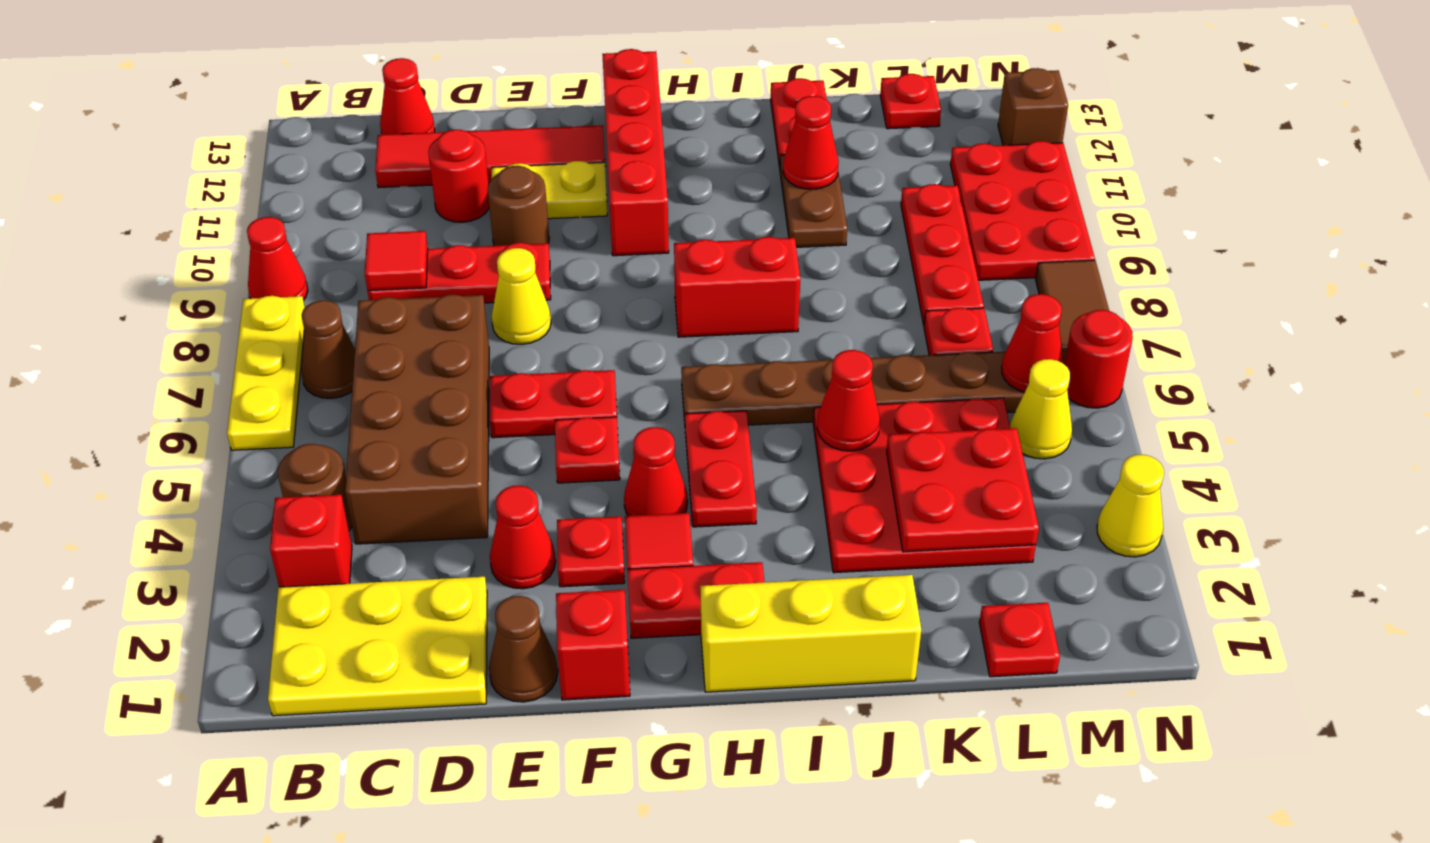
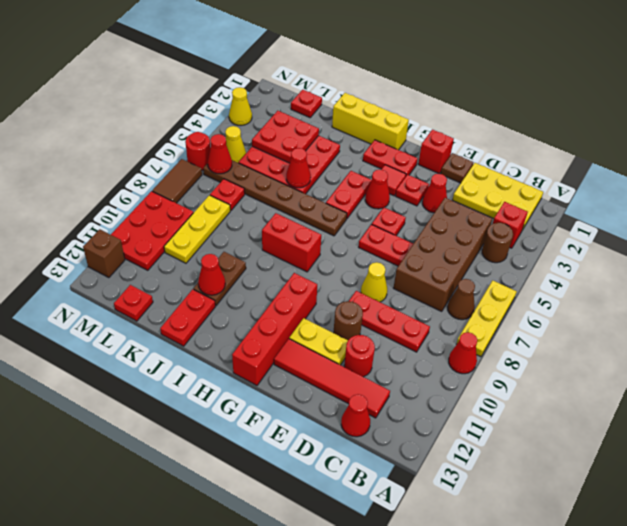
red tile C9 level 2 -> none
brown cone E1 level 1 -> brown plate E1 level 1
red plate L8:L10 level 1 -> yellow plate L8:L10 level 1

